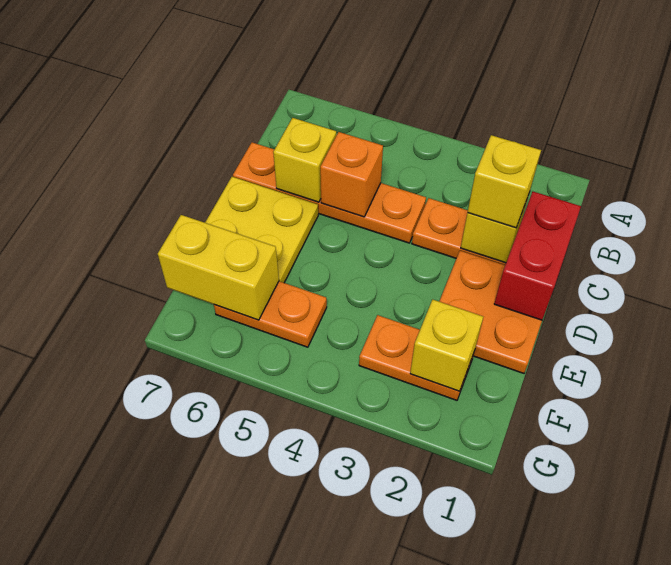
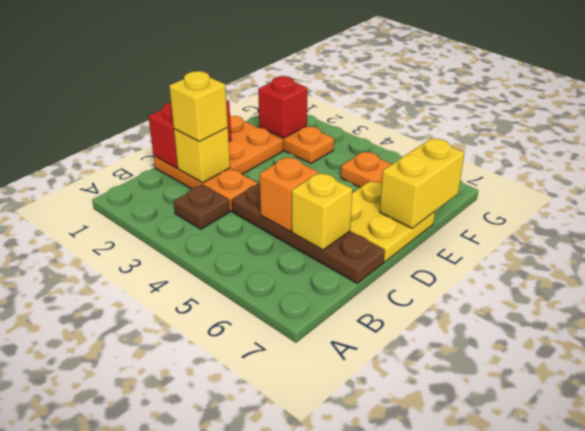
none -> brown plate B3 level 1
orange plate C4:C7 level 1 -> brown plate C4:C7 level 1
yellow brick F2 level 2 -> red brick F2 level 2
yellow brick F6:F7 level 2 -> yellow brick E7:F7 level 2

